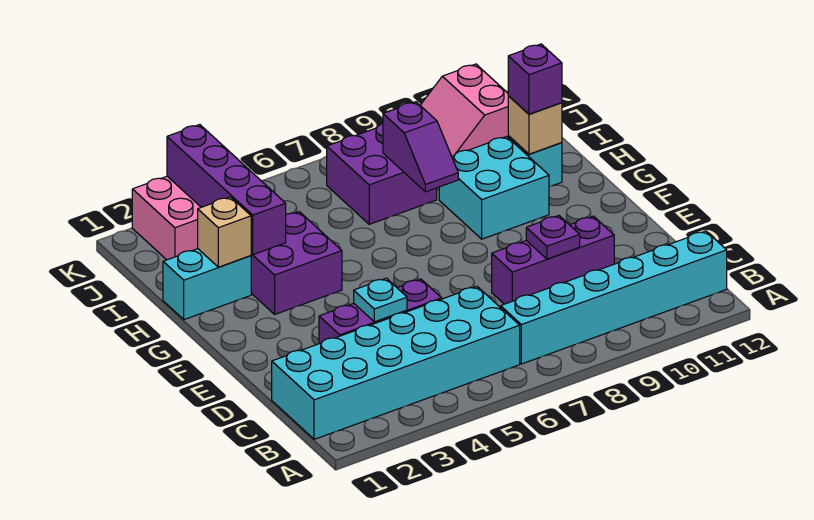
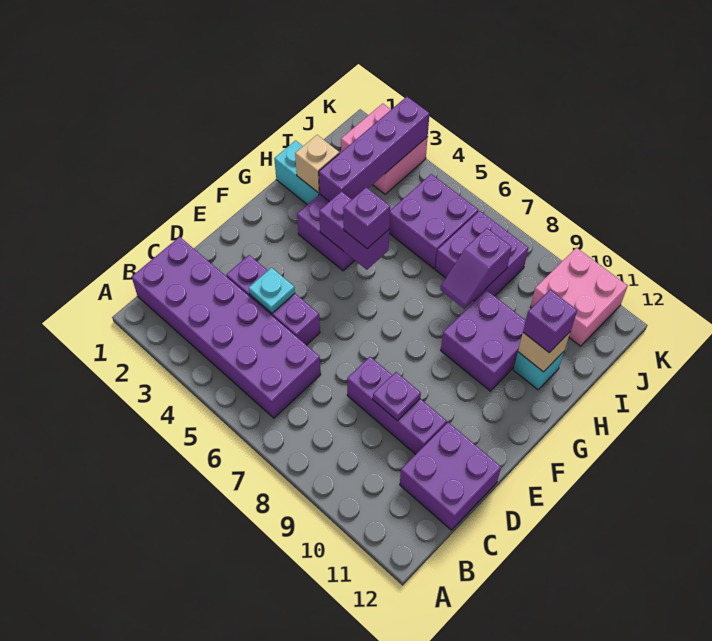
cyan brick B1:C6 level 1 -> purple brick B1:C6 level 1
cyan brick B7:B12 level 1 -> none
none -> purple brick C11:D12 level 1
none -> purple brick G4:G5 level 2
none -> purple brick G5 level 3
cyan brick G9:H10 level 1 -> purple brick G9:H10 level 1
none -> purple brick I5:J6 level 1
pink slope J10:K11 level 1 top 11 -> pink brick J10:K11 level 1

